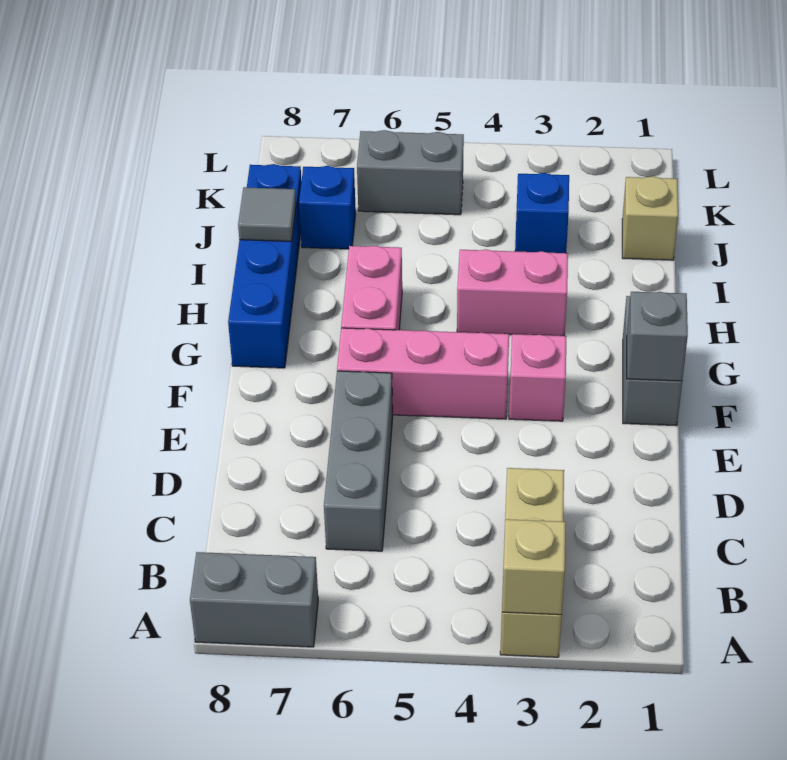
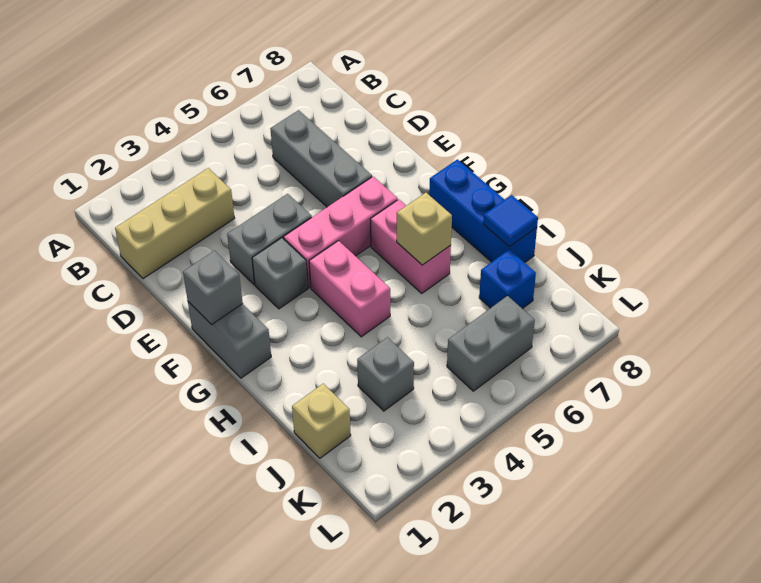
tan brick A3:C3 level 1 -> tan brick C1:C3 level 1
tan brick A3 level 2 -> tan brick H6 level 2
grey brick A7:A8 level 1 -> grey brick E3:E4 level 1
pink brick F3 level 1 -> grey brick F3 level 1
blue brick G8:J8 level 1 -> blue brick G8:I8 level 1
pink brick H3:H4 level 1 -> pink brick G4:H4 level 1
grey tile I8 level 2 -> blue tile I8 level 2
blue brick J3 level 1 -> grey brick J3 level 1

